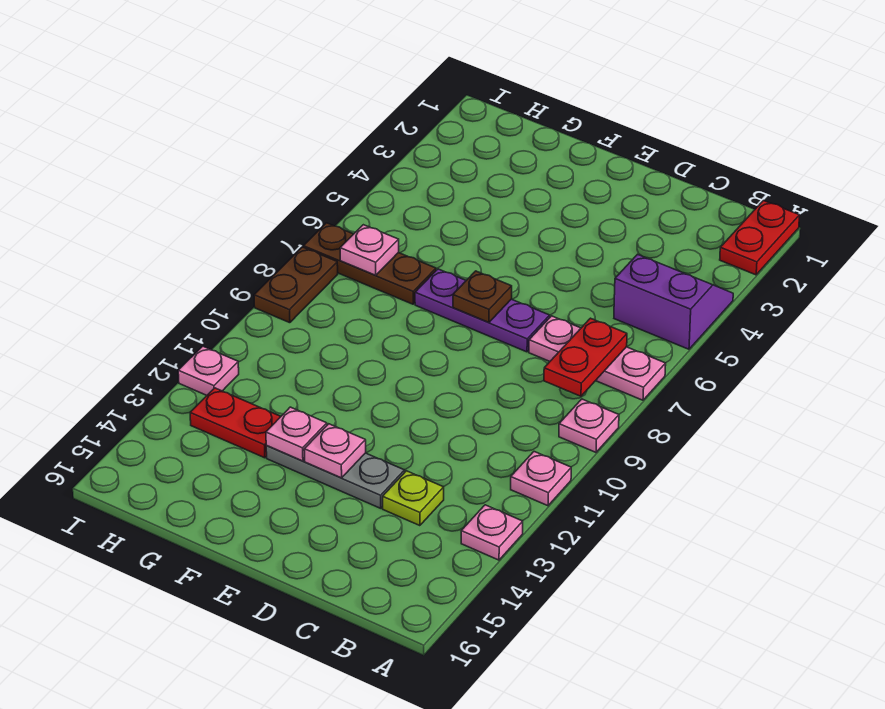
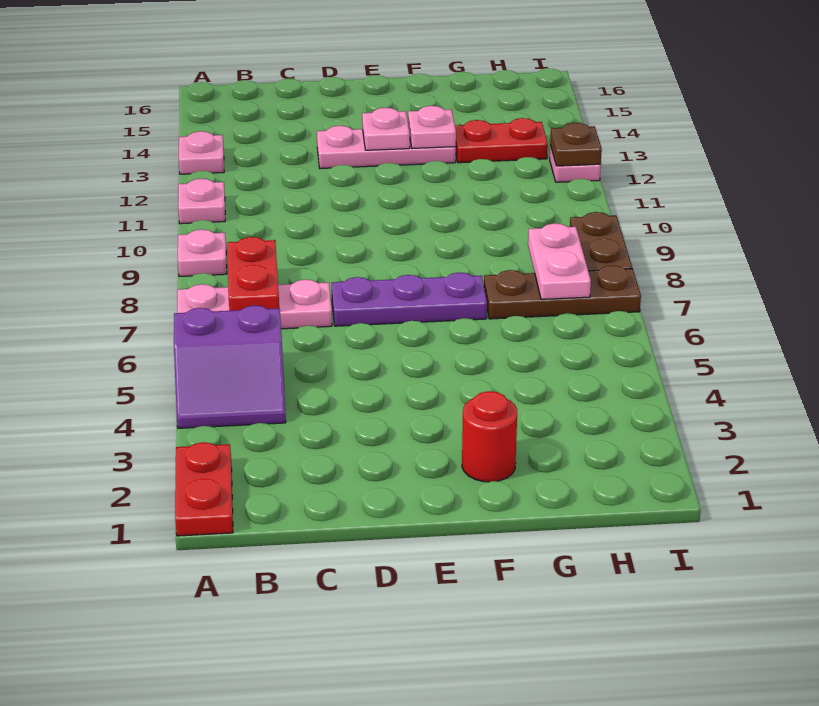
lime plate C13 level 1 -> none
grey plate D13:F13 level 1 -> pink plate D13:F13 level 1
brown plate E7 level 2 -> brown plate I12 level 2
none -> red round brick F2 level 1
pink plate H7 level 2 -> pink plate H7:H8 level 2

